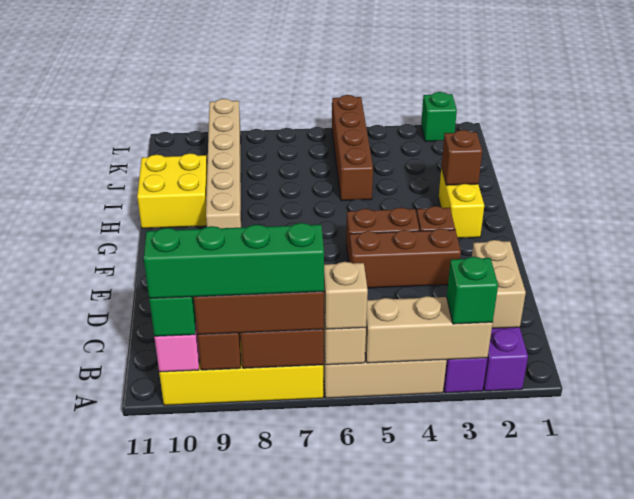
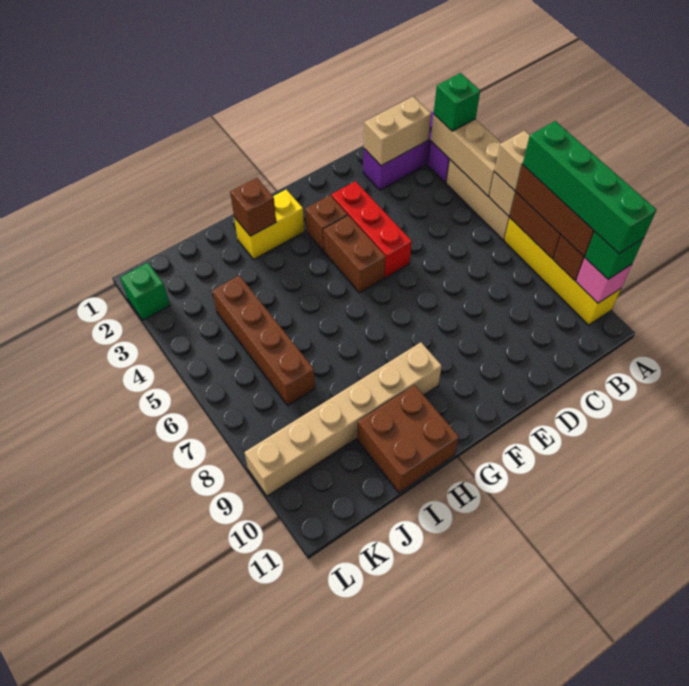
brown brick E3:E5 level 1 -> red brick E3:E5 level 1
yellow brick H10:I11 level 1 -> brown brick H10:I11 level 1
brown brick I5:L5 level 1 -> brown brick J4:J7 level 1

